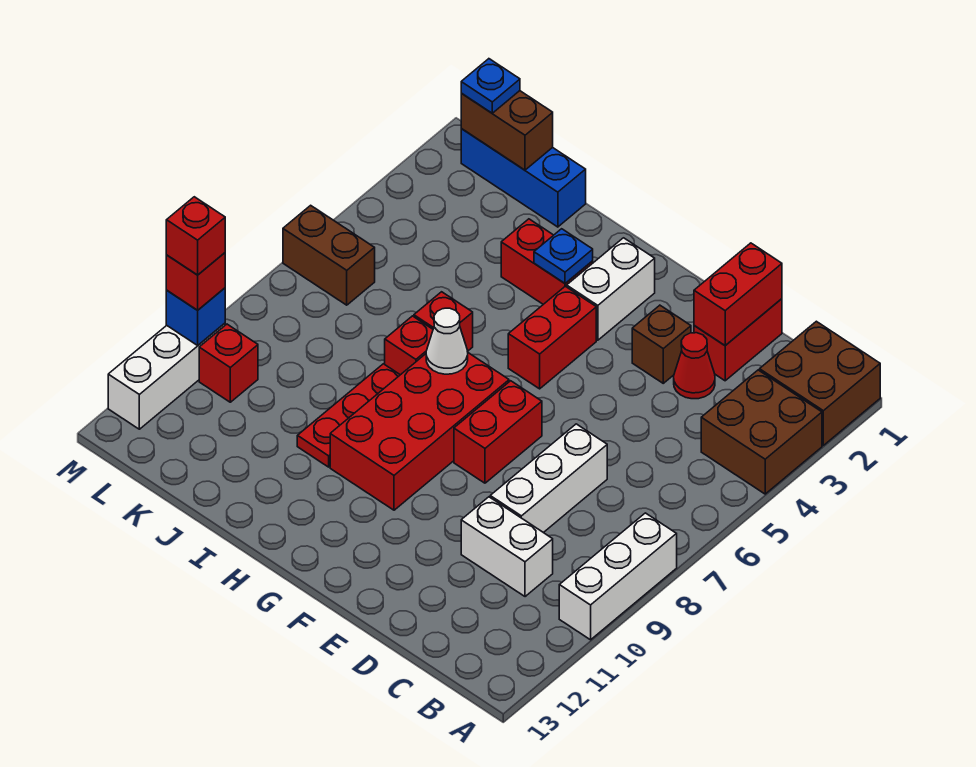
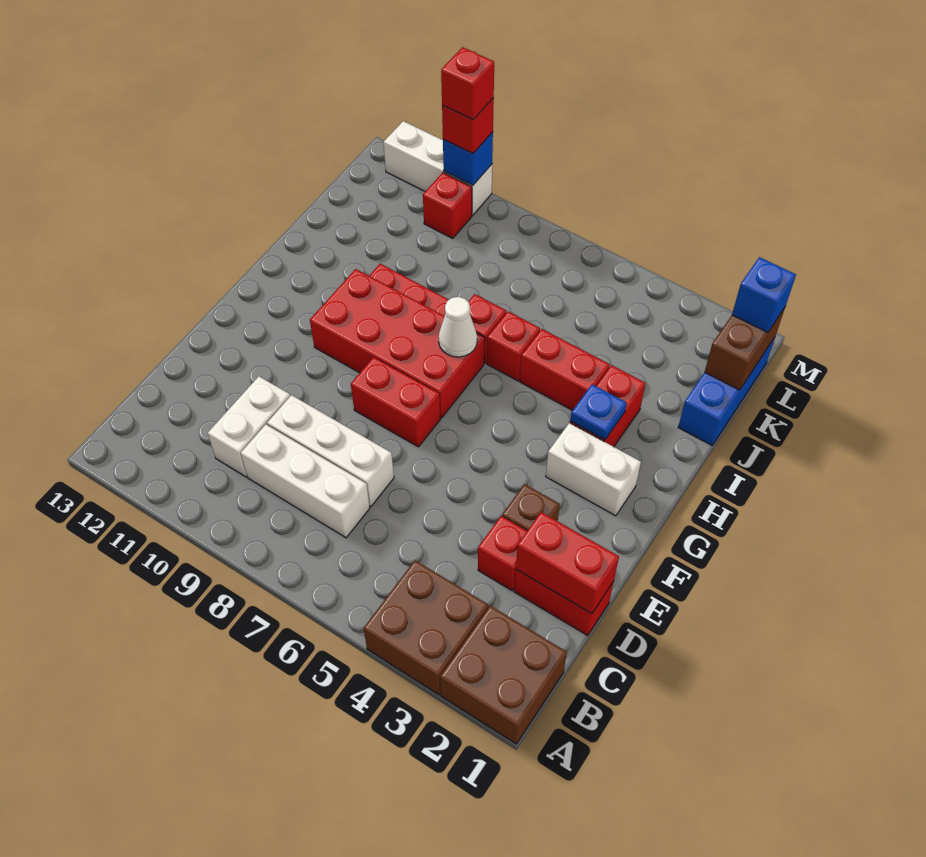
white brick A8:A10 level 1 -> white brick C7:C9 level 1
red cone D3 level 1 -> red brick D3 level 1
red brick G4:G5 level 1 -> red brick I4:I5 level 1
blue plate L1 level 3 -> blue brick L1 level 3
brown brick L6:M6 level 1 -> none

